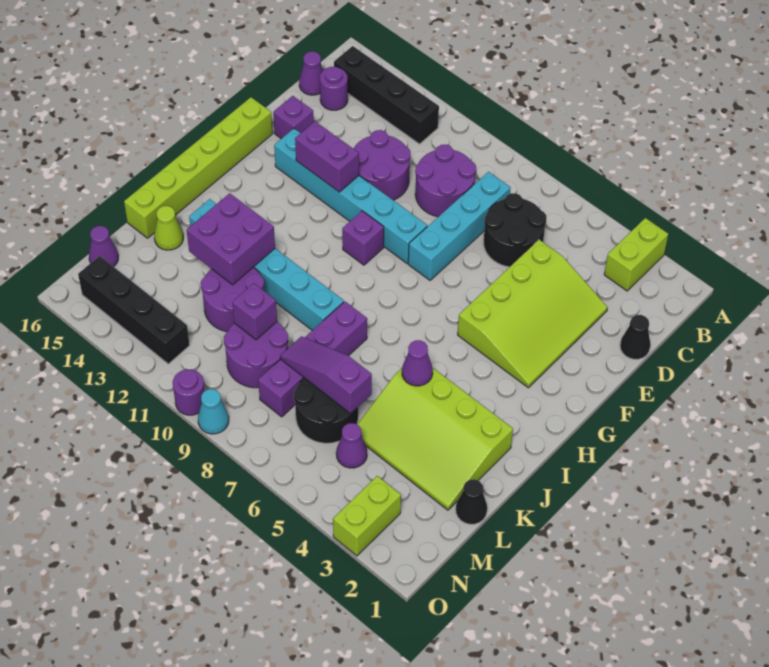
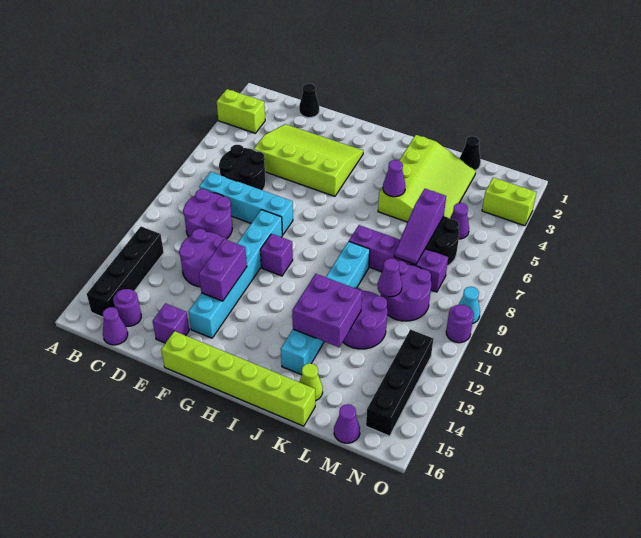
purple brick L10 level 2 -> purple cone L10 level 2

